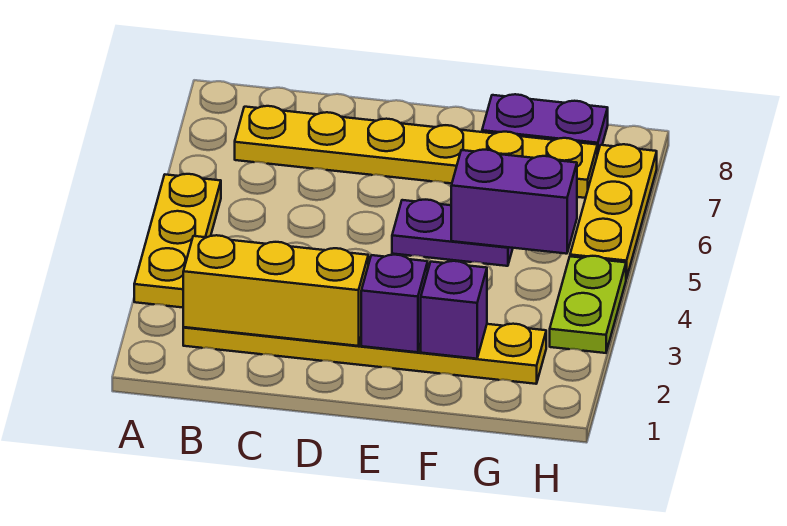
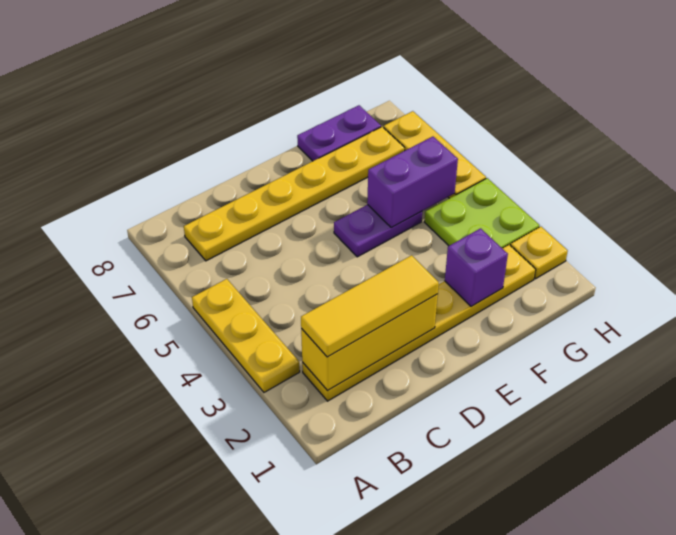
none -> yellow tile B2:D2 level 3
purple brick E2 level 2 -> none
none -> yellow plate H2 level 1
lime plate H3:H4 level 1 -> lime plate G3:H4 level 1

